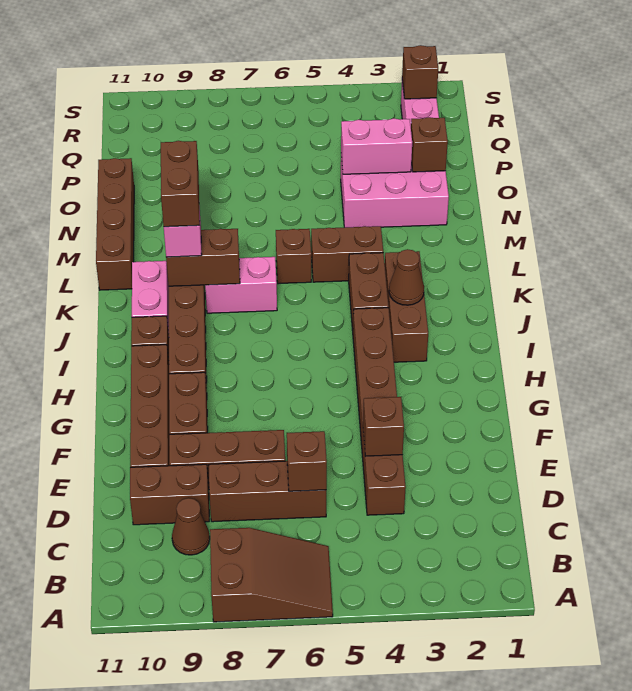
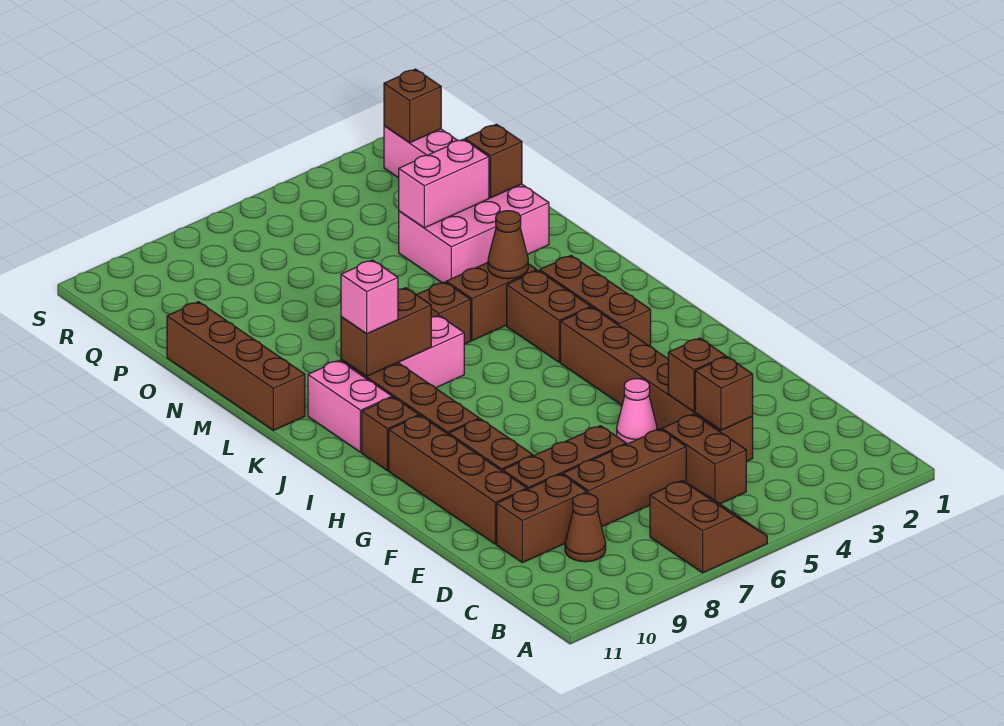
brown slope A6:B8 level 1 top 8 -> brown slope A6:B7 level 1 top 7
brown brick D6 level 2 -> brown brick D4 level 2
none -> pink cone F5 level 1
brown cone J3 level 2 -> brown cone L4 level 2
brown brick K9:L9 level 4 -> brown brick C5:D5 level 1

